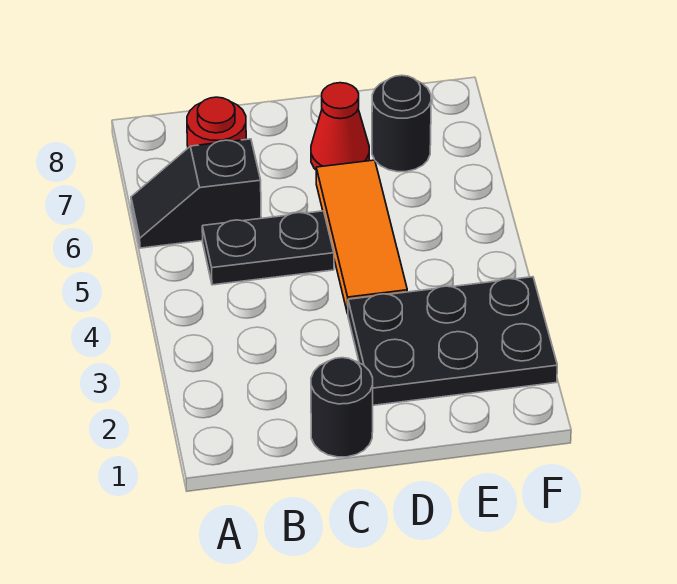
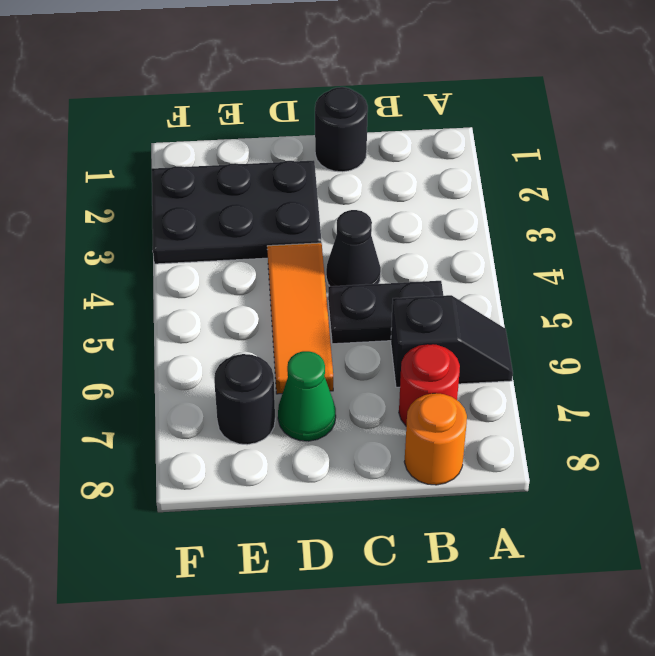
none -> orange round brick B8 level 1
none -> black cone C4 level 1
red cone D7 level 1 -> green cone D7 level 1

